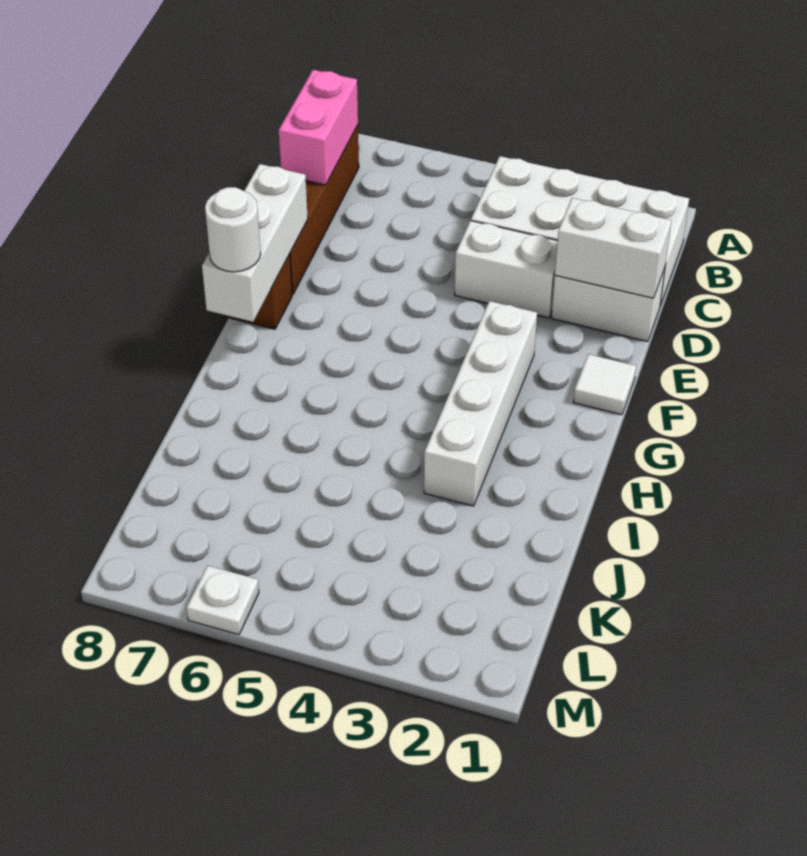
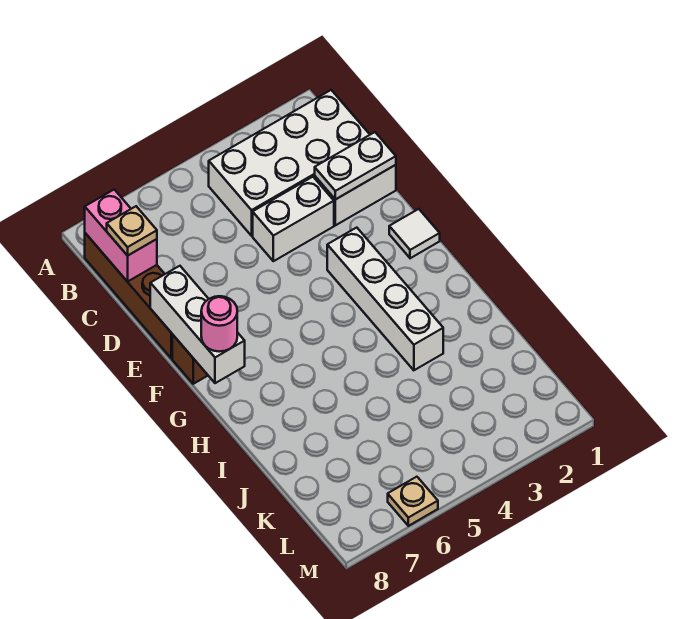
none -> tan plate C8 level 3
white brick D1:D2 level 2 -> white plate D1:D2 level 2
white round brick G8 level 3 -> pink round brick G8 level 3
white plate M6 level 1 -> tan plate M6 level 1

